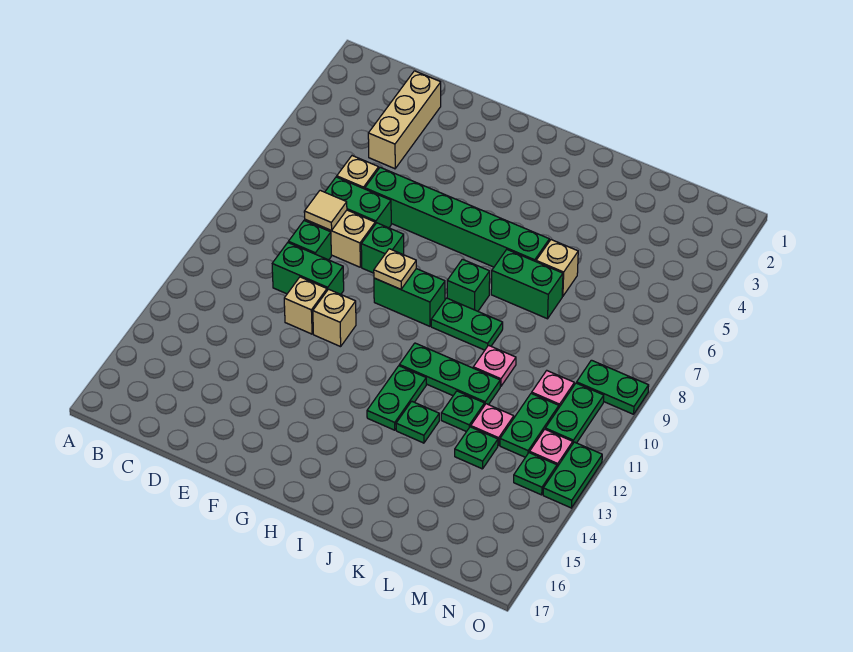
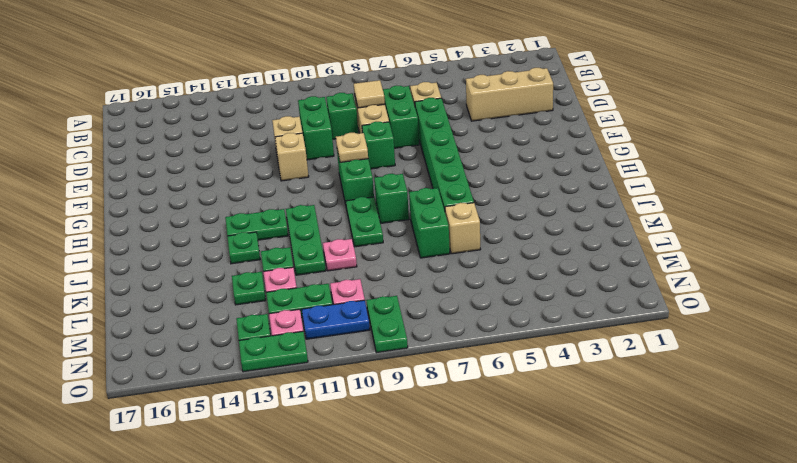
green plate N10:N11 level 1 -> blue plate N10:N11 level 1

